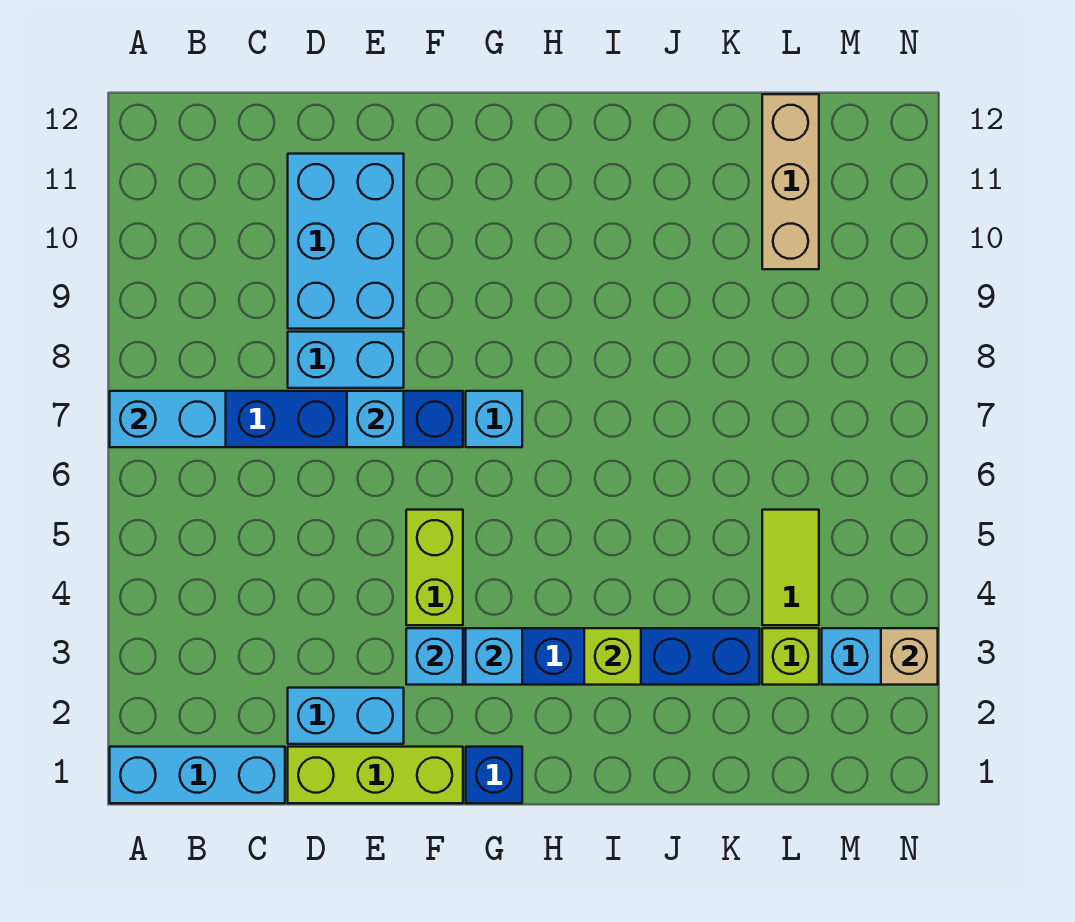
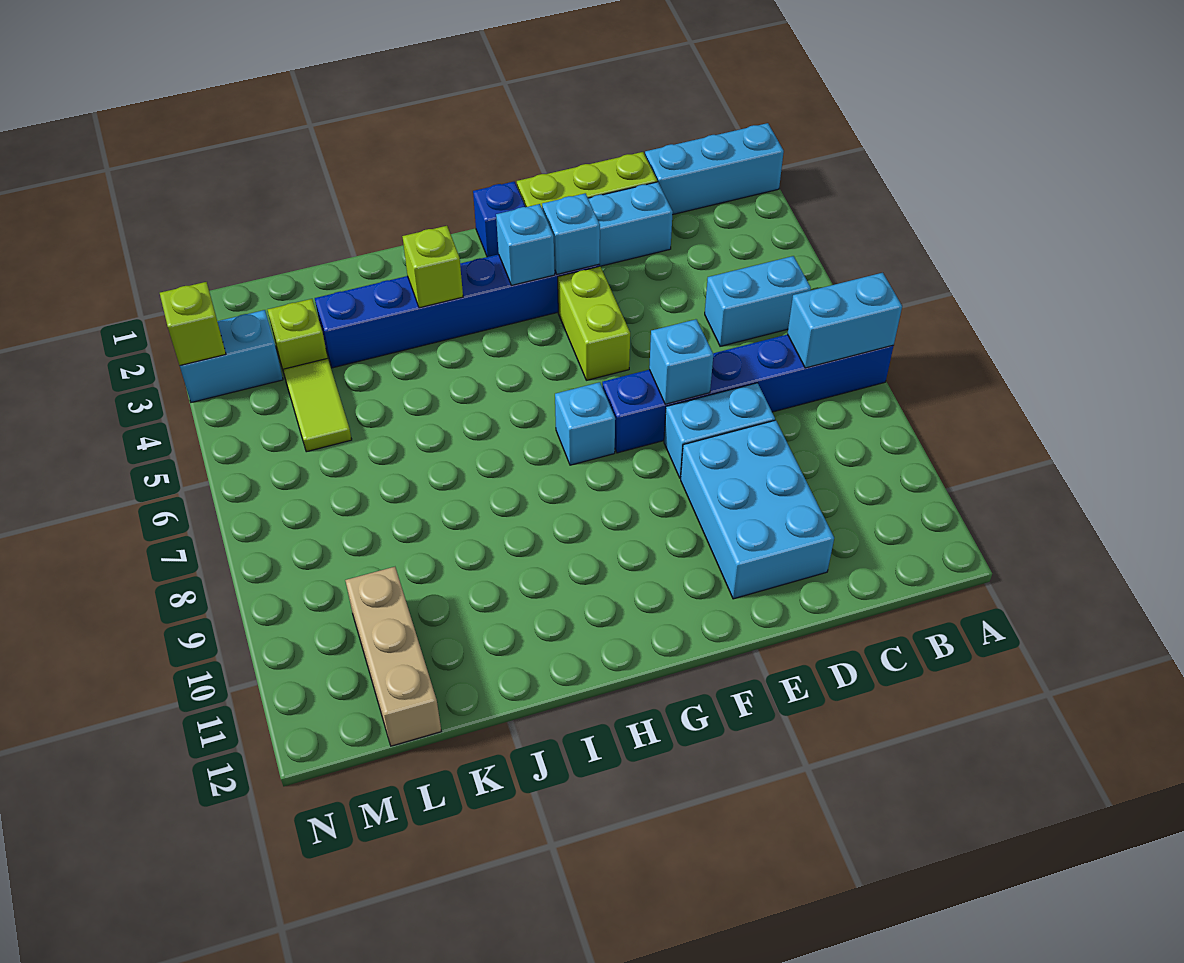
none -> cyan brick B5:C5 level 1
tan brick N3 level 2 -> lime brick N3 level 2

